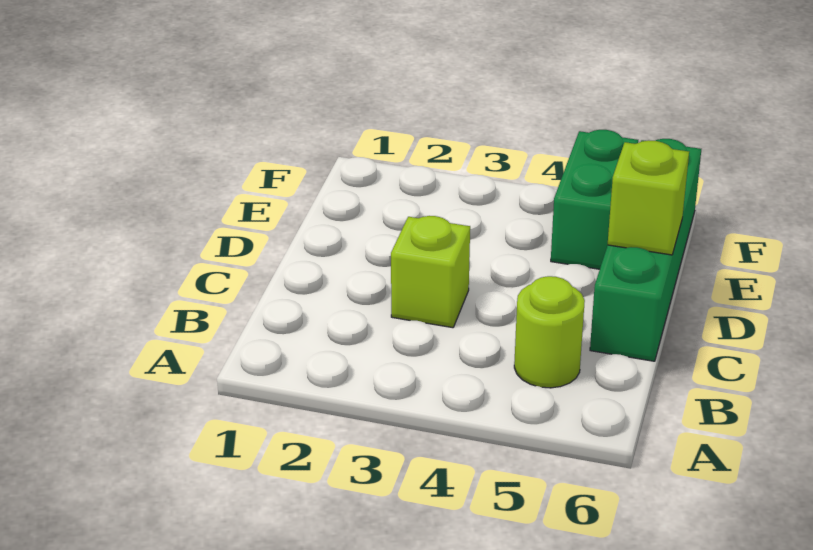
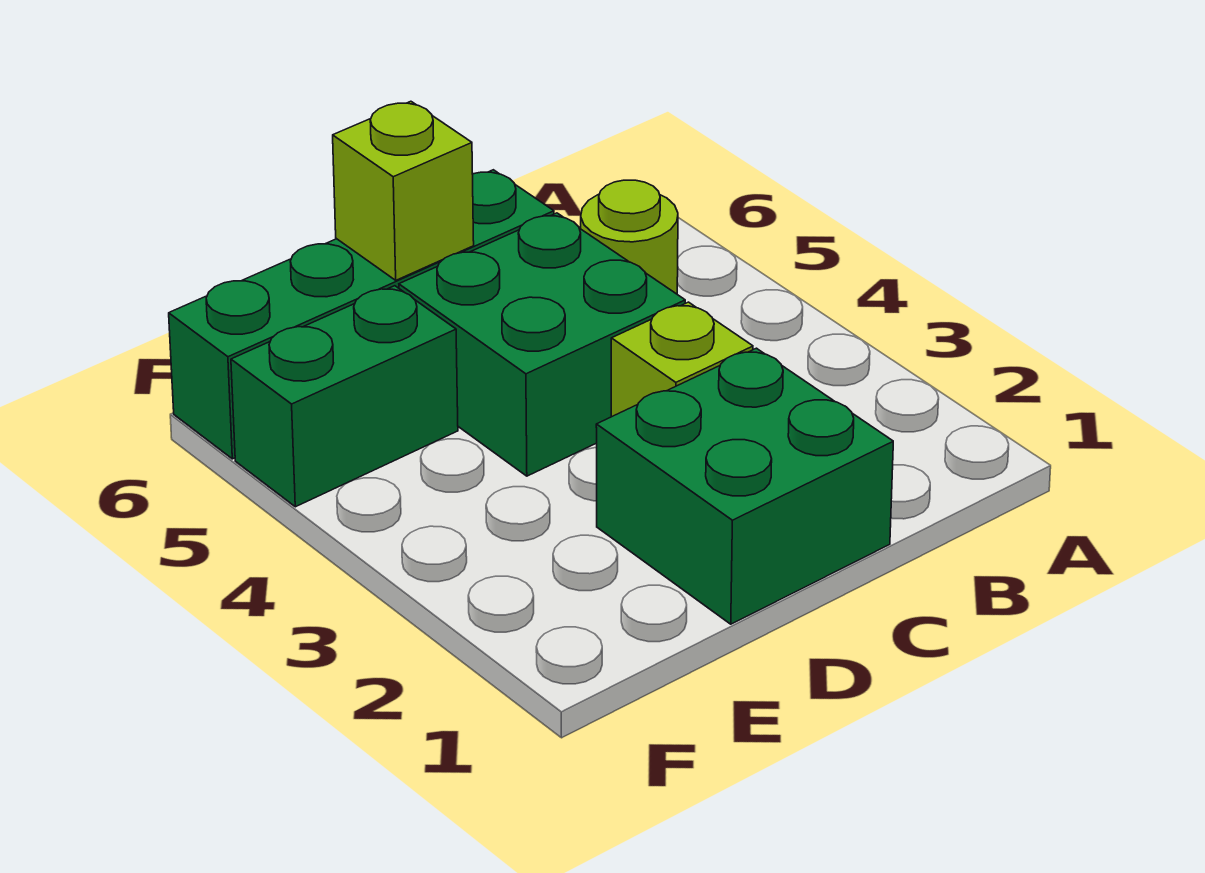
none -> green brick C1:D2 level 1
none -> green brick C4:D5 level 1

